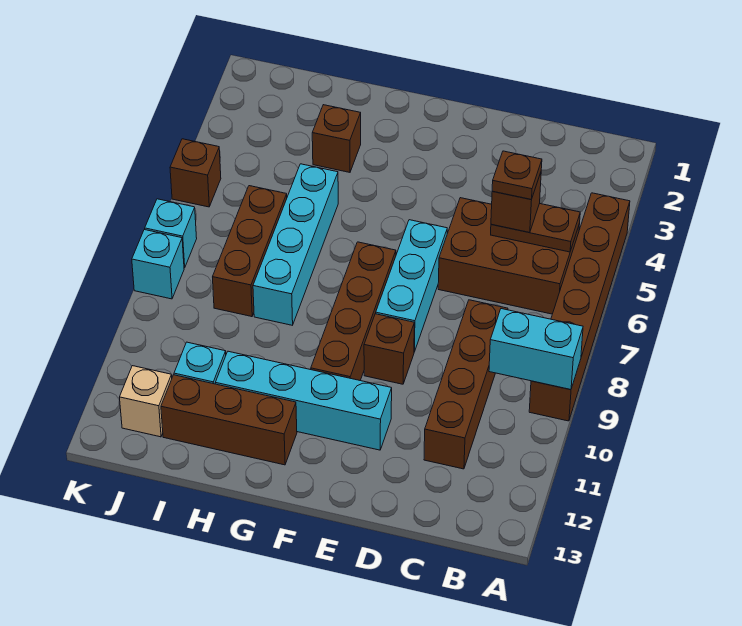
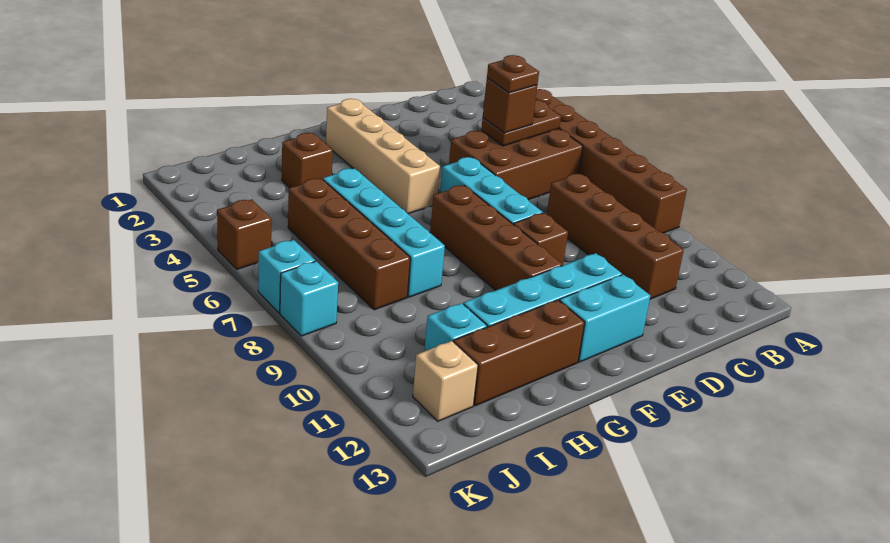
cyan brick A9:B9 level 2 -> cyan brick E12:F12 level 1
none -> tan brick F2:F5 level 1
brown brick I6:I8 level 1 -> brown brick I5:I8 level 1

